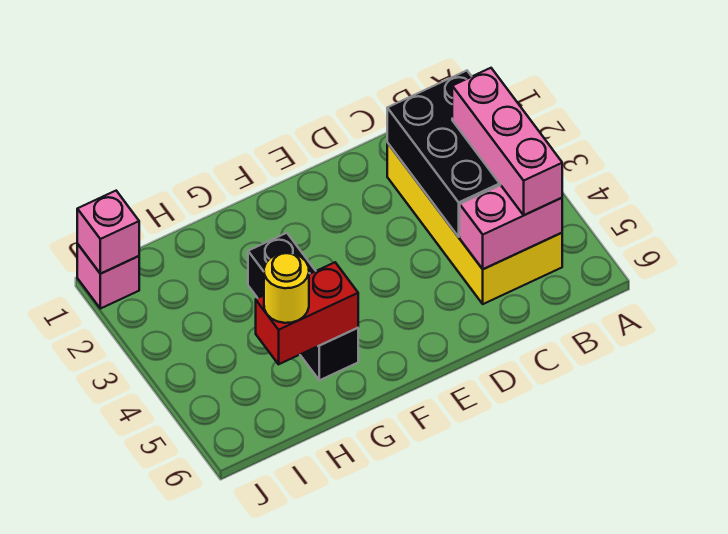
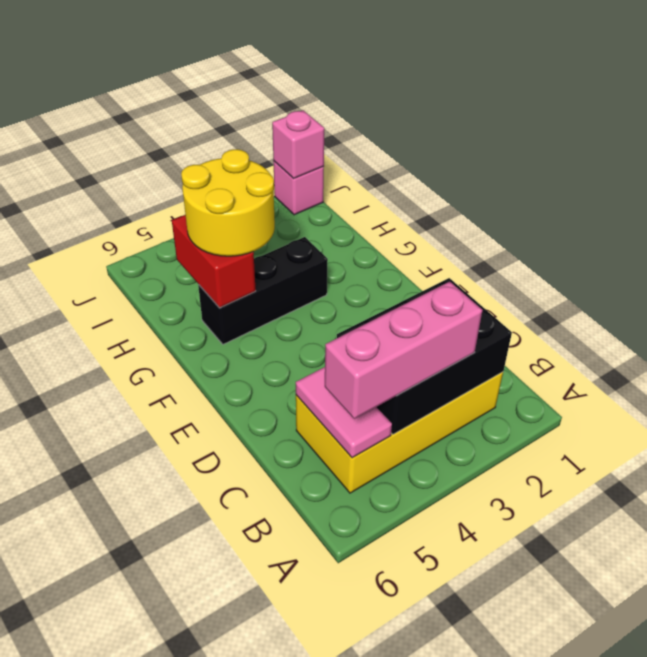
pink brick B5:C5 level 2 -> pink tile B5:C5 level 2
yellow round brick H5 level 3 -> yellow round brick G4:H5 level 3

